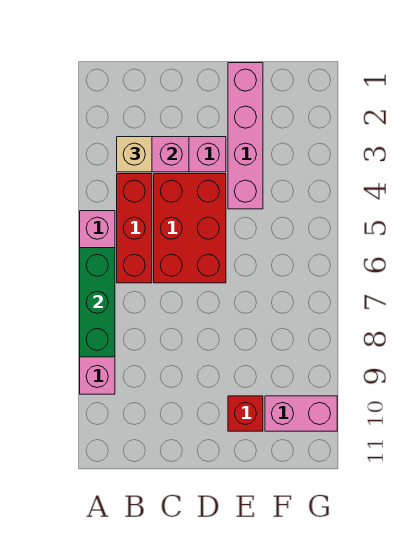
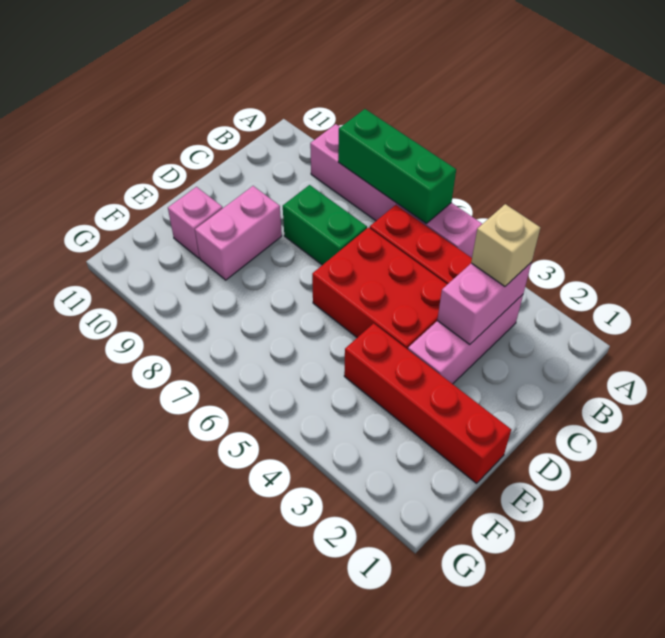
none -> green brick C7:C8 level 1
pink brick E1:E4 level 1 -> red brick E1:E4 level 1
red brick E10 level 1 -> pink brick E10 level 1
pink brick F10:G10 level 1 -> pink brick D9:E9 level 1

